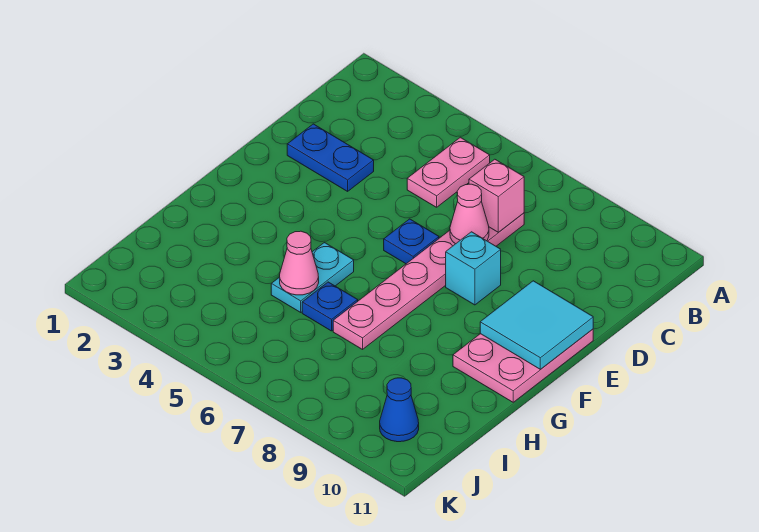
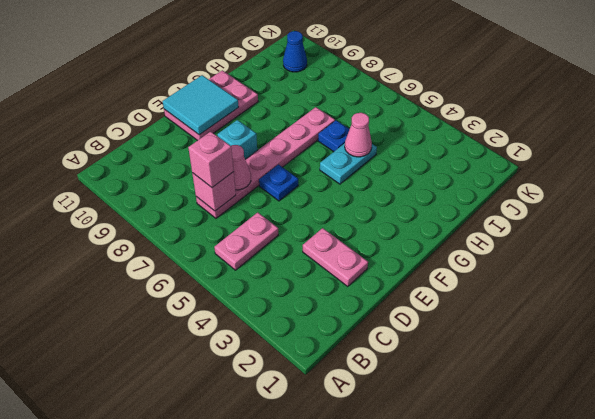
none -> pink brick C7 level 3
blue plate D2:D3 level 1 -> pink plate D2:D3 level 1

